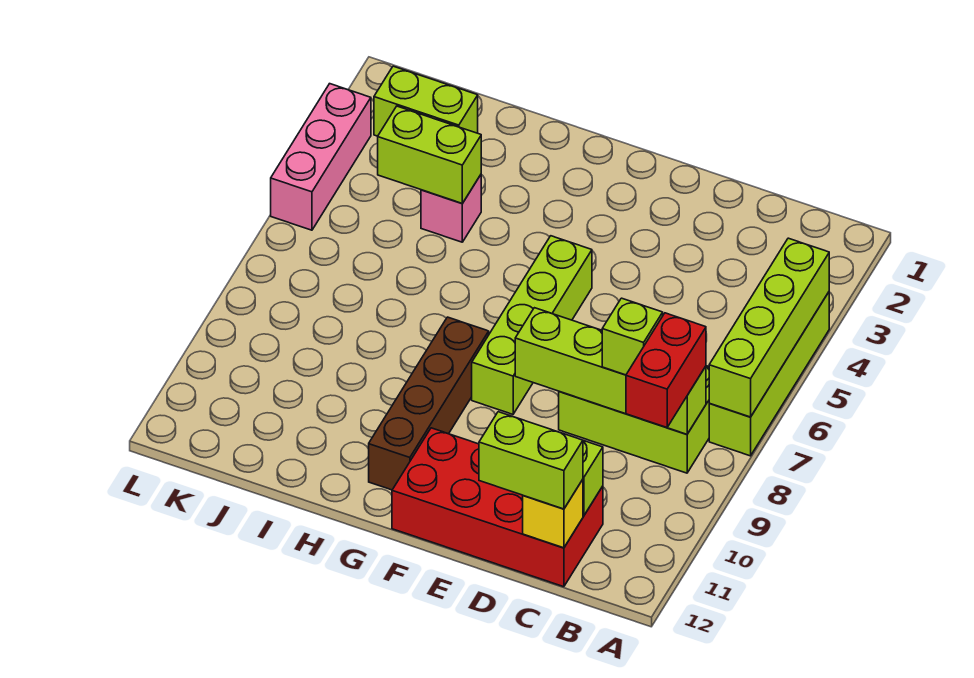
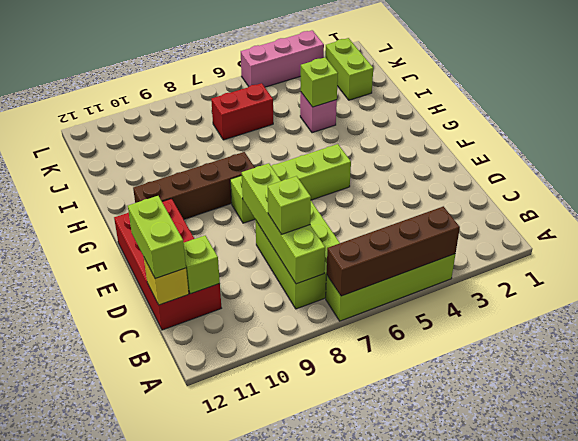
lime brick A4:A7 level 2 -> brown brick A4:A7 level 2
red brick B8:B9 level 3 -> red brick J6:J7 level 1
lime brick I4:J4 level 2 -> lime brick I4 level 2

